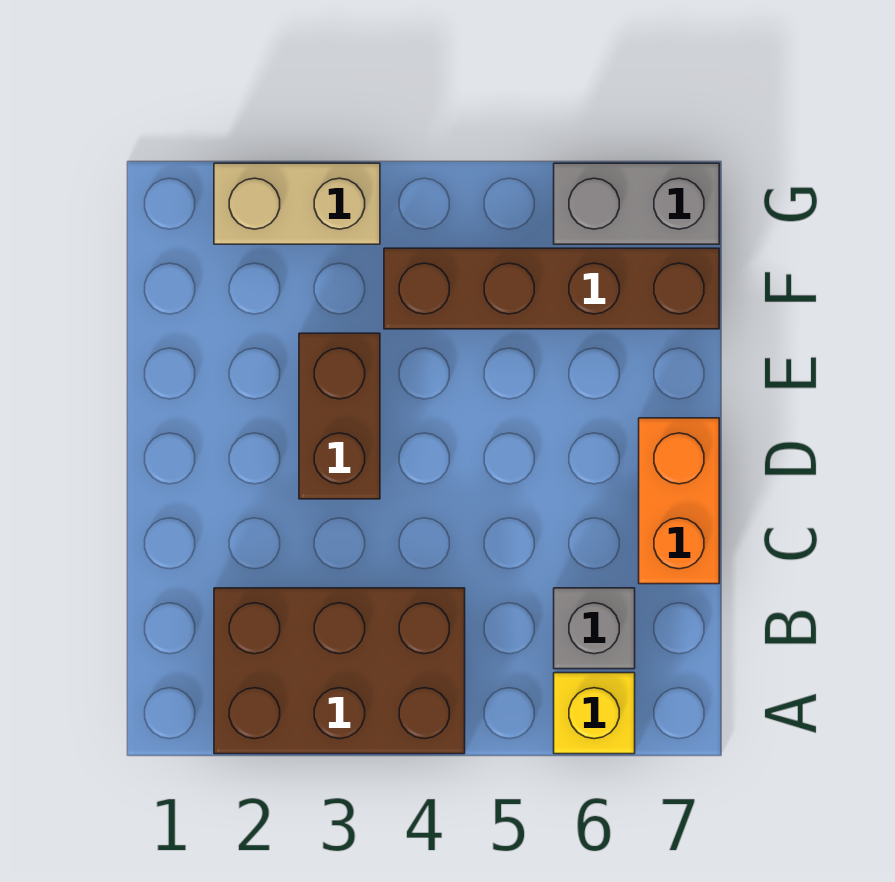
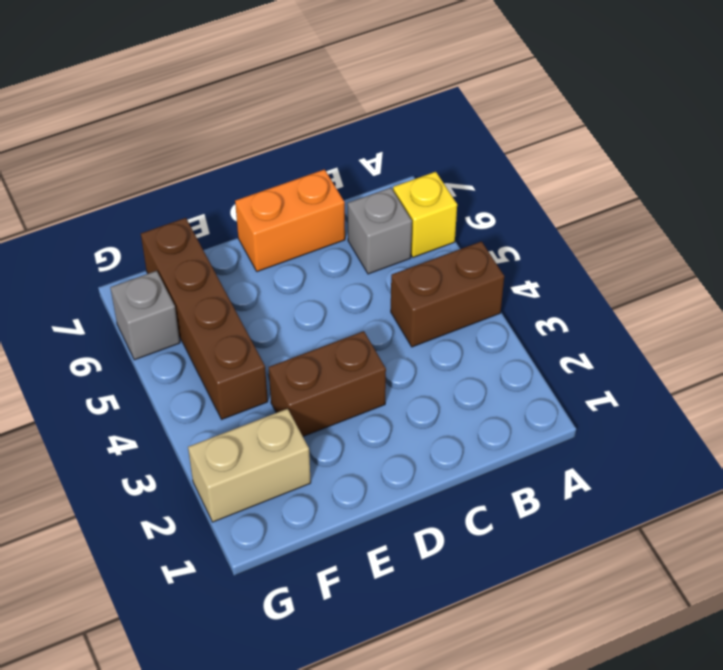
brown brick A2:B4 level 1 -> brown brick A4:B4 level 1
tan brick G2:G3 level 1 -> tan brick F2:G2 level 1
grey brick G6:G7 level 1 -> grey brick G6 level 1

